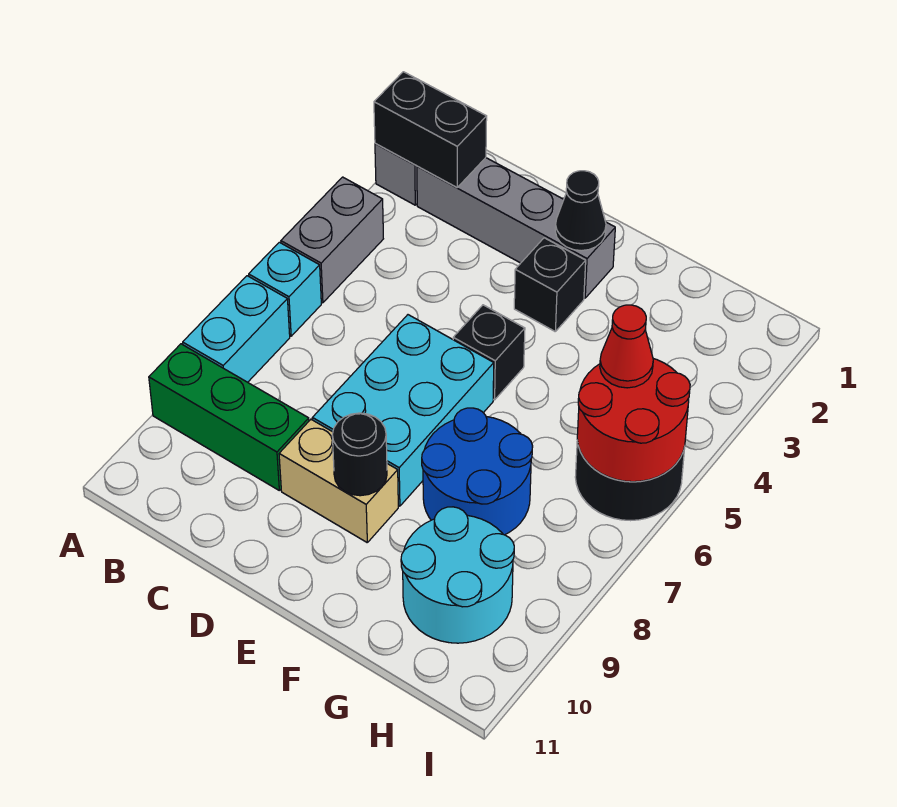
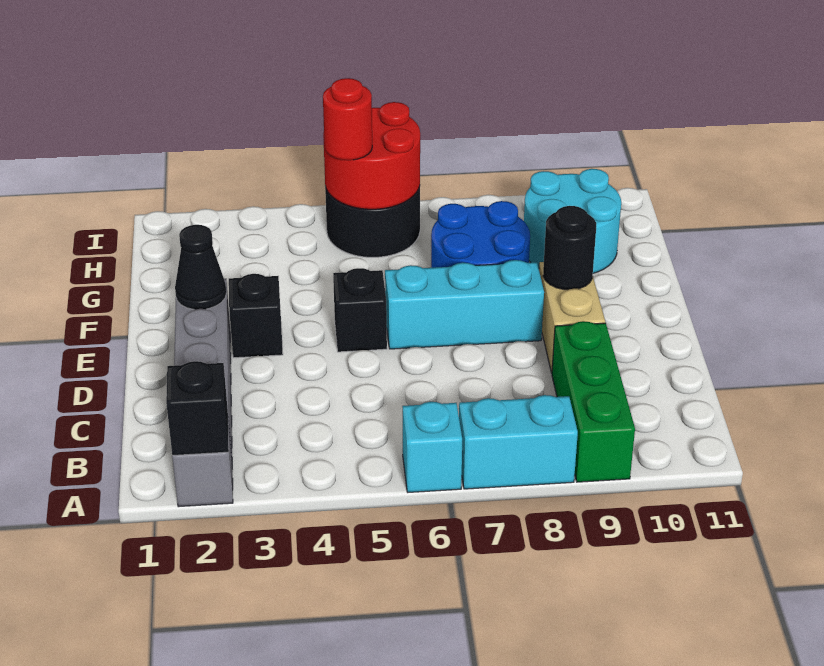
black brick A2:B2 level 2 -> black brick A2 level 2
grey brick A4:A5 level 1 -> none
cyan brick D6:E8 level 1 -> cyan brick E6:E8 level 1
red cone H5 level 3 -> red round brick H5 level 3

